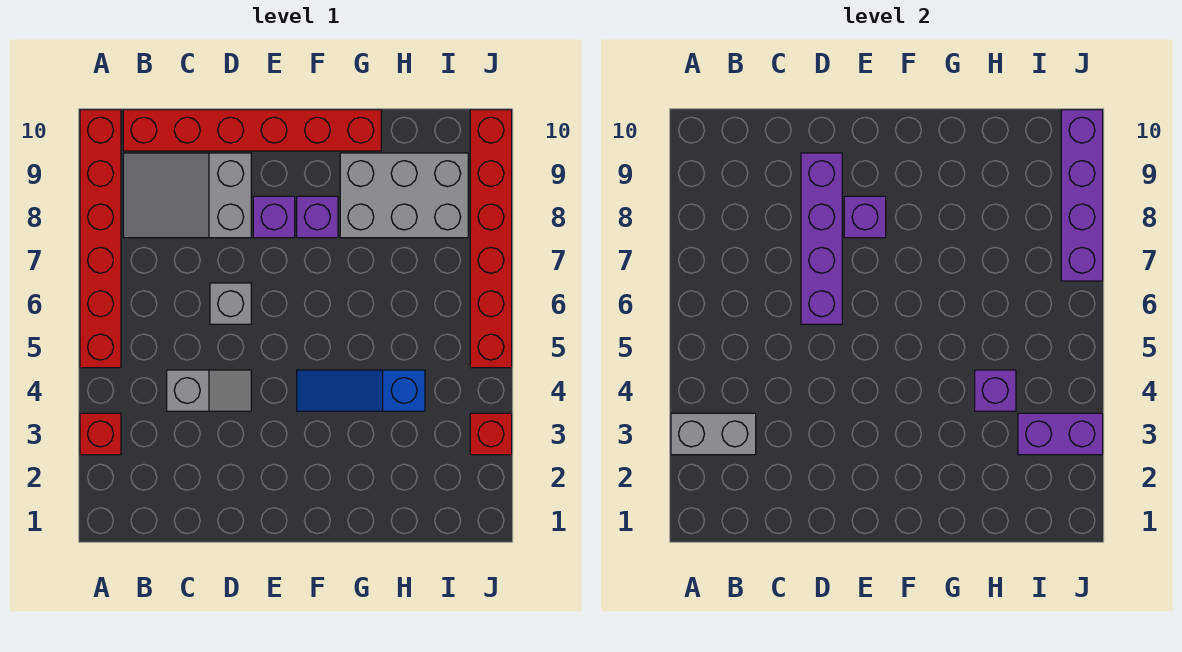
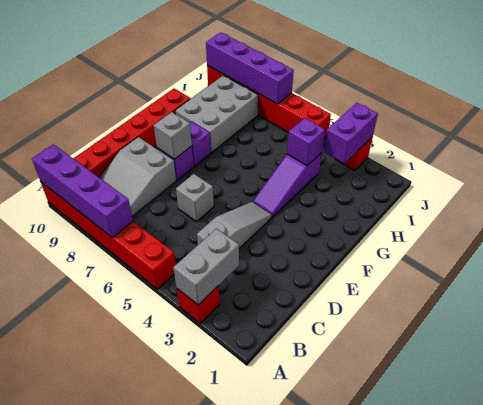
grey slope C4:D4 level 1 top C -> grey slope C4:E4 level 1 top C
purple brick D6:D9 level 2 -> purple brick A7:A10 level 2
purple brick E8 level 2 -> grey brick E8 level 2
blue slope F4:H4 level 1 top H -> purple slope F4:H4 level 1 top H

